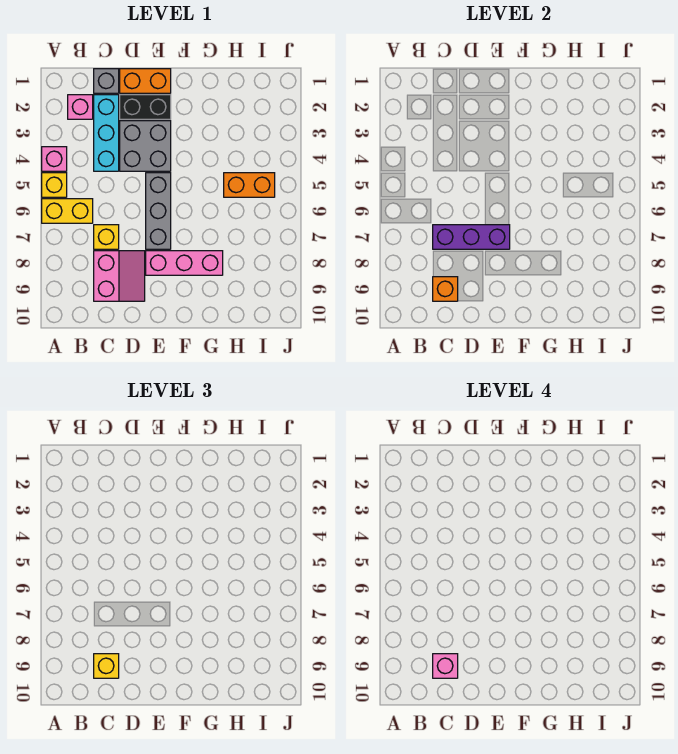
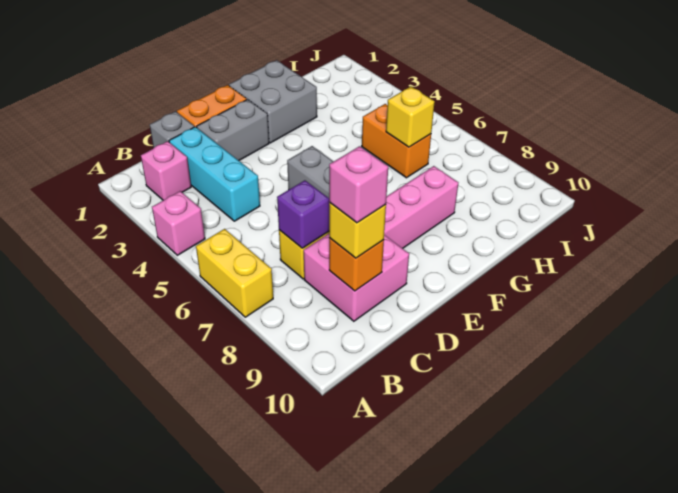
yellow brick A5 level 1 -> yellow brick H6 level 2
yellow brick A6:B6 level 1 -> yellow brick A6:A7 level 1
purple brick C7:E7 level 2 -> purple brick C7 level 2
pink slope C8:D9 level 1 top C -> pink brick C8:D9 level 1
black brick D2:E2 level 1 -> grey brick D2:E2 level 1
grey brick D3:E4 level 1 -> grey brick F1:G2 level 1
orange brick H5:I5 level 1 -> orange brick H5:H6 level 1

